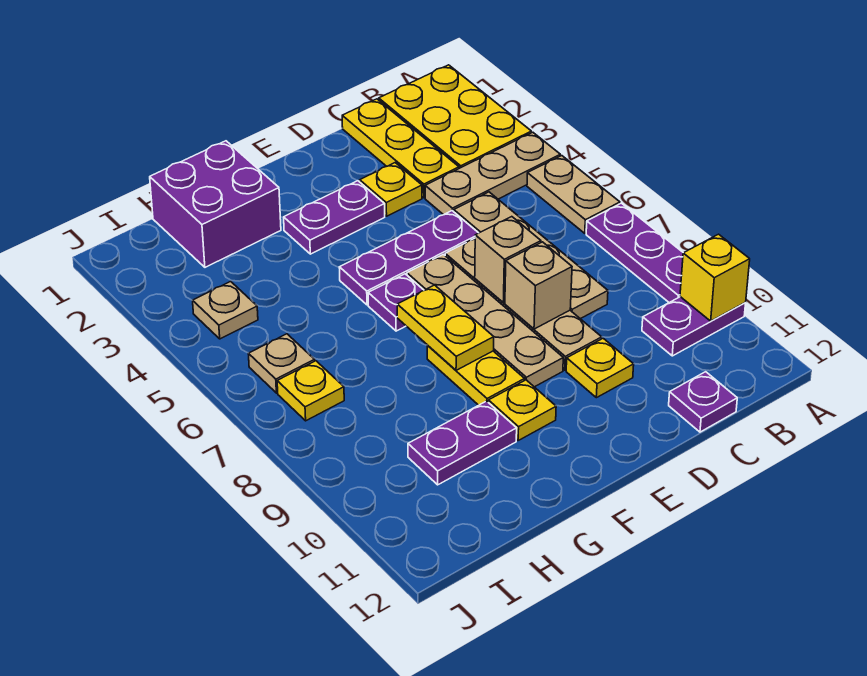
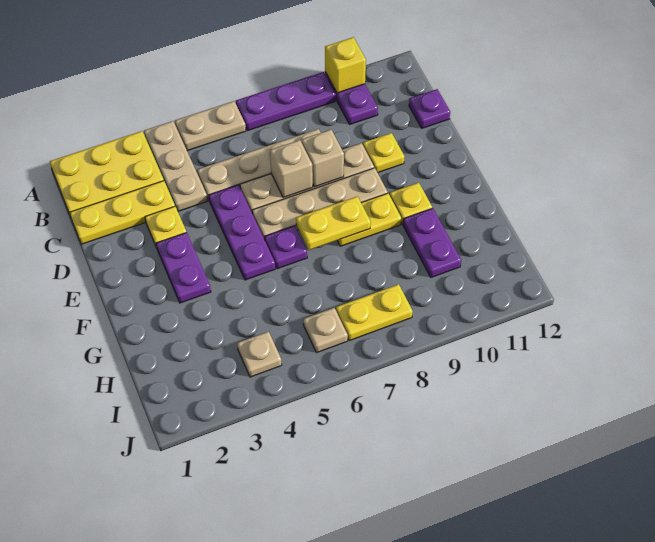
purple brick G1:H2 level 1 -> none
yellow plate I7 level 1 -> yellow plate I7:I8 level 1

